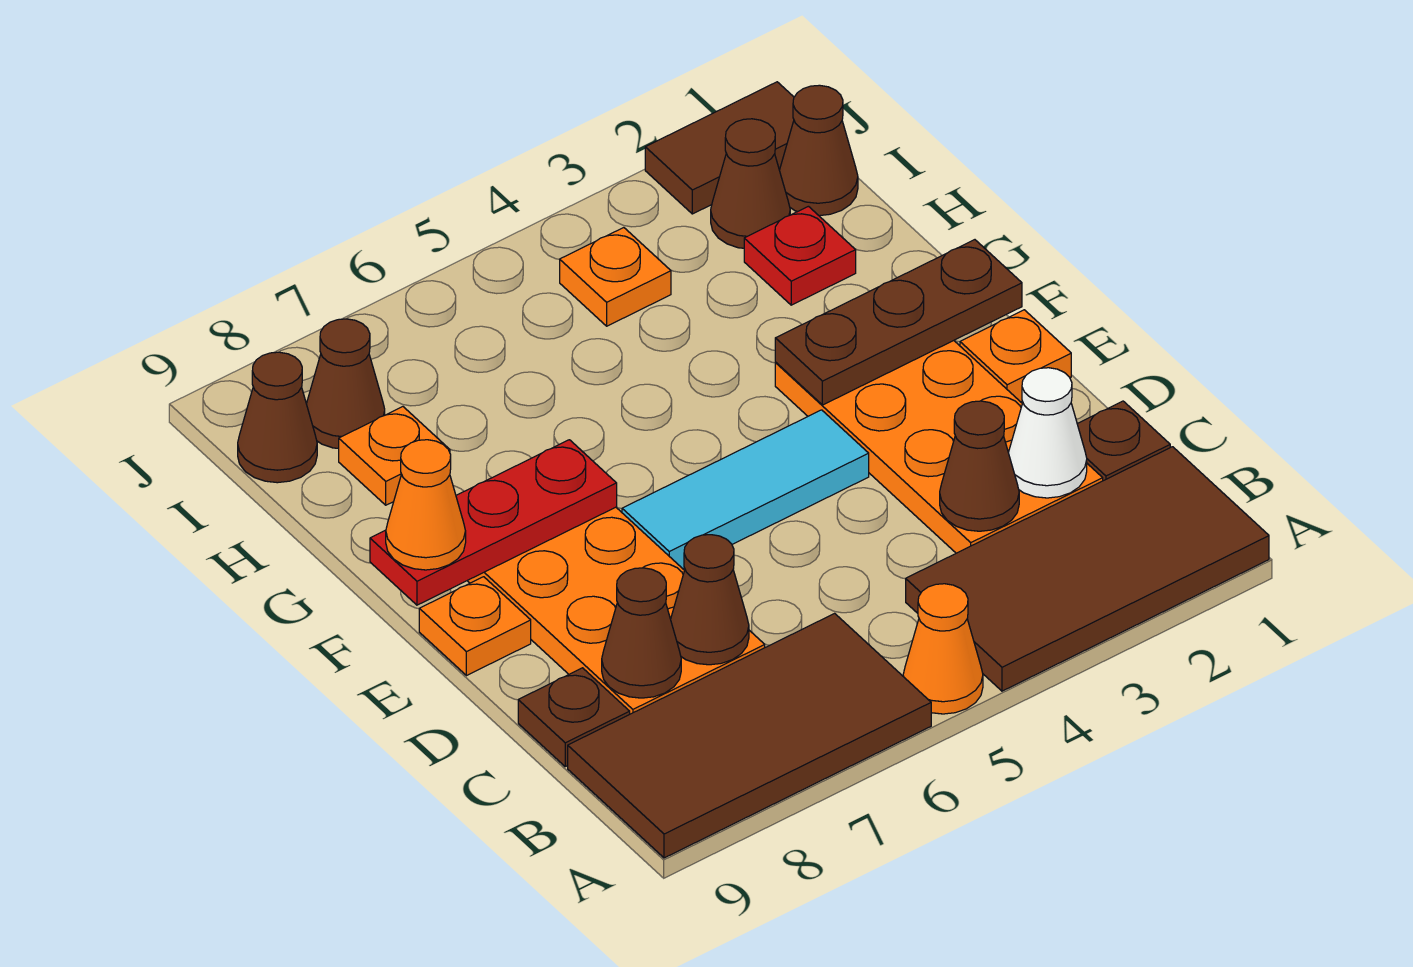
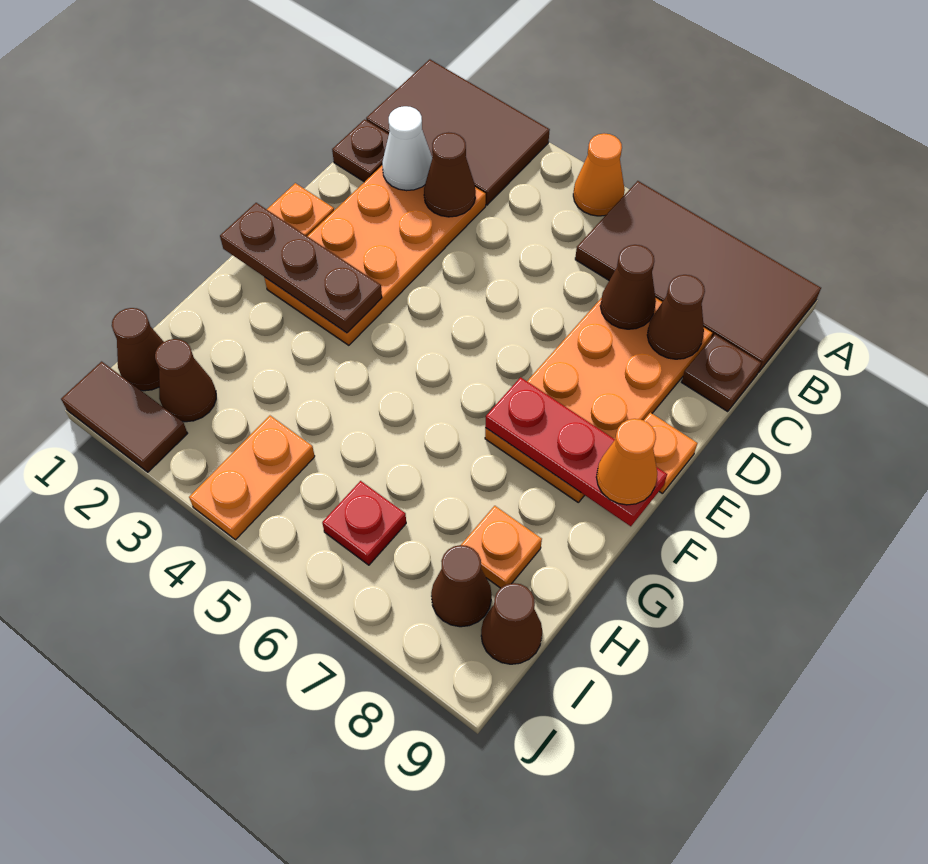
brown tile A1:B4 level 1 -> brown tile A1:B3 level 1
cyan tile E4:E6 level 1 -> none
red plate H2 level 1 -> red plate I6 level 1
orange plate I4 level 1 -> orange plate I4:J4 level 1

